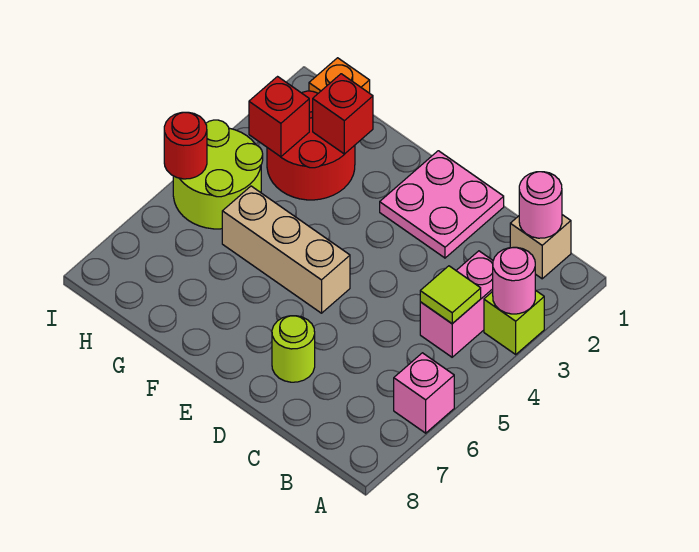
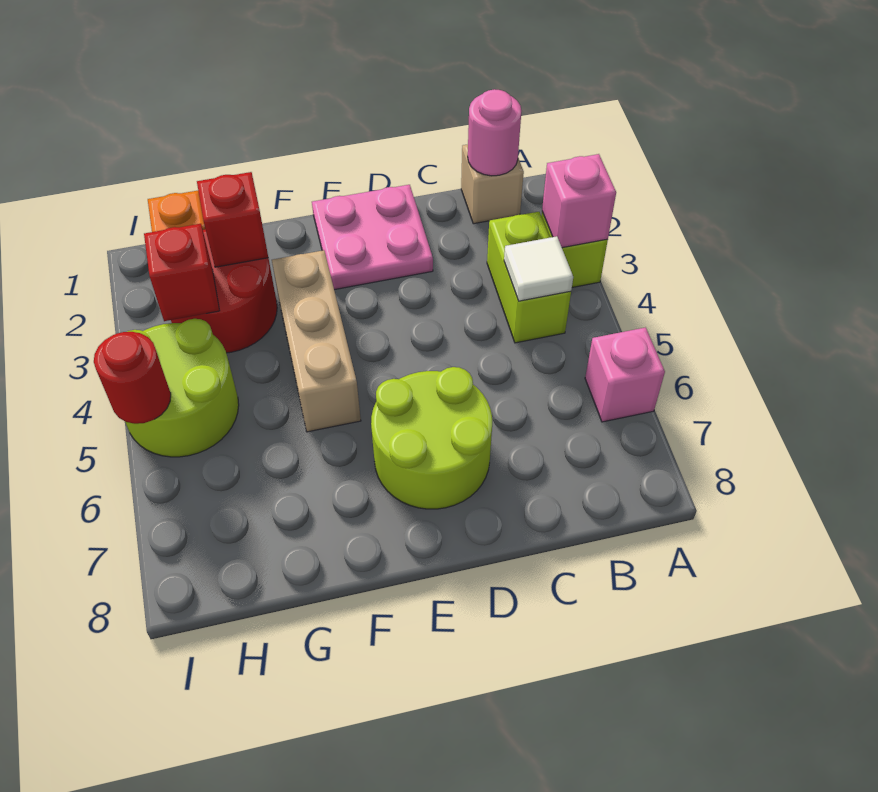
pink round brick A3 level 2 -> pink brick A3 level 2
pink brick B3:B4 level 1 -> lime brick B3:B4 level 1
lime tile B4 level 2 -> white tile B4 level 2
lime round brick D7 level 1 -> lime round brick D6:E7 level 1
tan brick E5:G5 level 1 -> tan brick F3:F5 level 1

